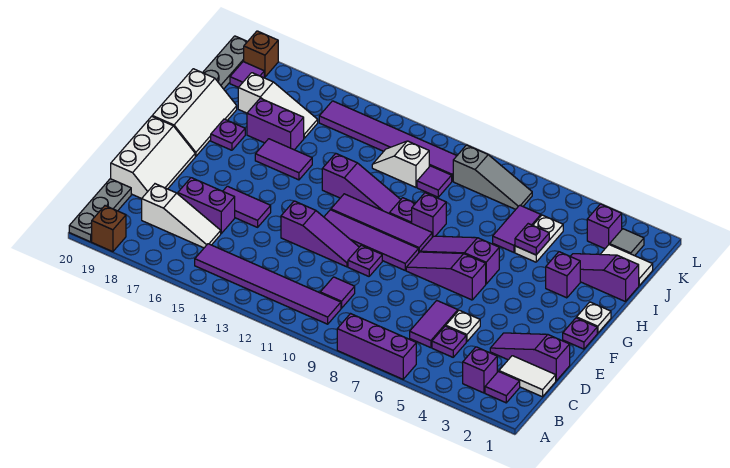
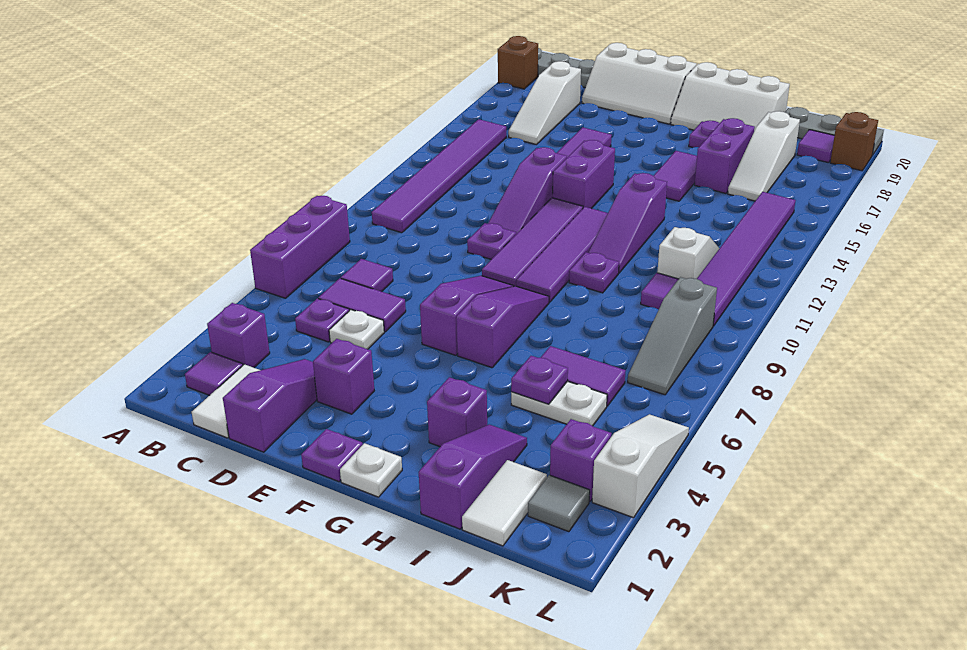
purple tile C10 level 1 -> purple tile C7 level 1
purple brick D16:D17 level 1 -> purple brick F13:F14 level 1
purple brick H9 level 1 -> purple brick E3 level 1
none -> white slope L3:L5 level 1 top 3

